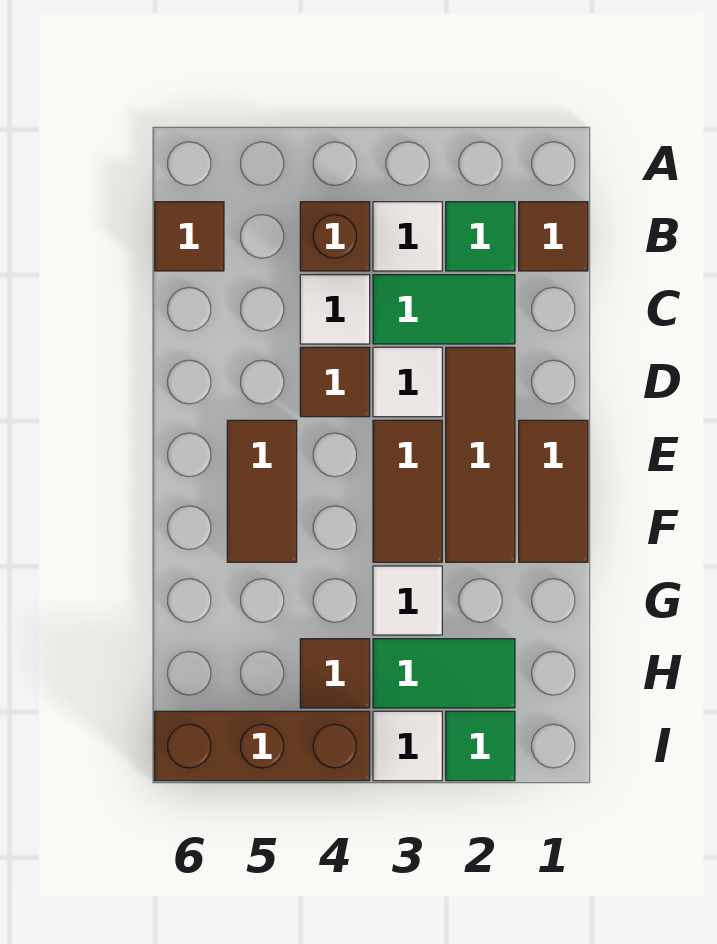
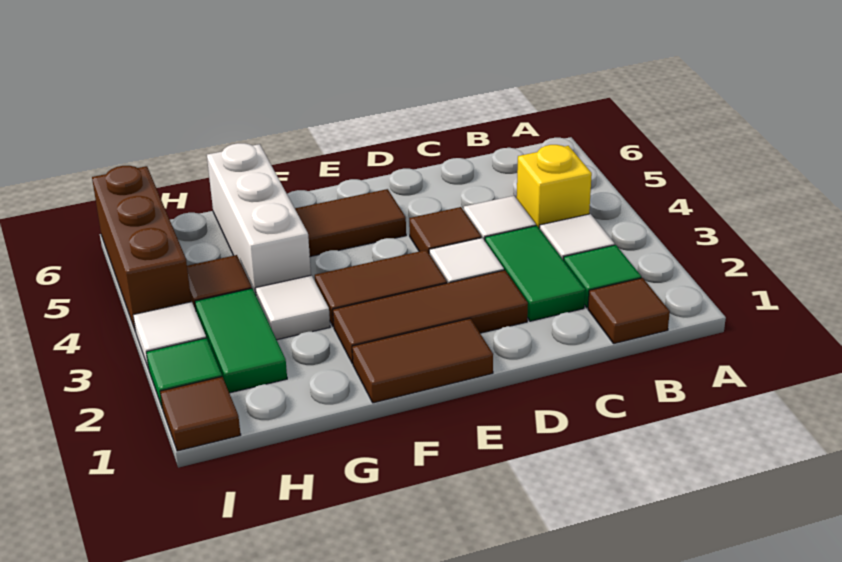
brown brick B4 level 1 -> yellow brick B4 level 1
brown tile B6 level 1 -> brown tile I1 level 1
none -> white brick G4:G6 level 1

